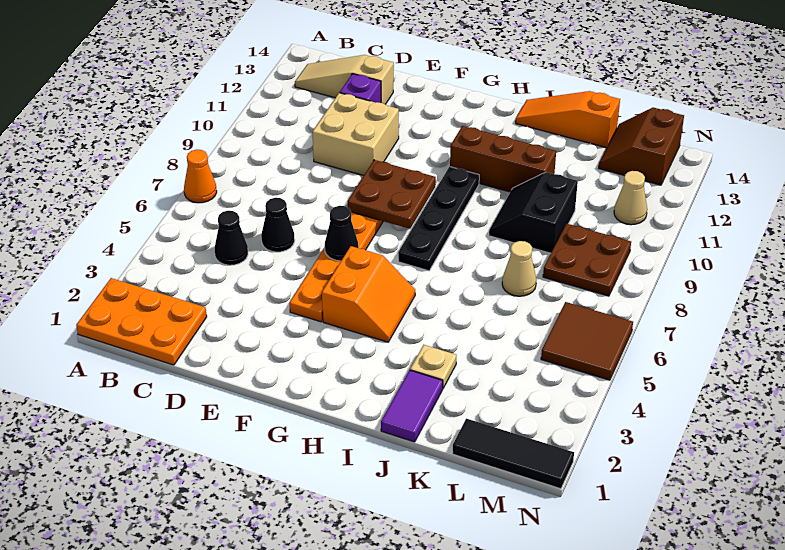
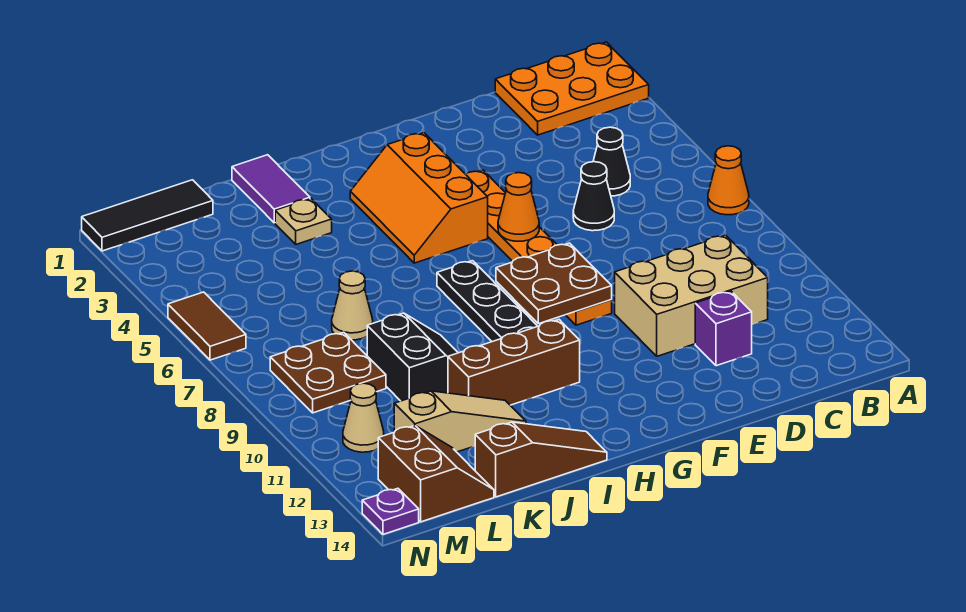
tan slope B13:D13 level 1 top D -> tan slope J12:L12 level 1 top L
tan brick D10:E11 level 1 -> tan brick C10:E11 level 1
black cone F6 level 2 -> orange cone F6 level 2
orange slope G4:H5 level 1 top G -> orange slope G3:H5 level 1 top G
orange slope I14:K14 level 1 top K -> brown slope I14:K14 level 1 top K
brown tile M5:N6 level 1 -> brown tile N5:N6 level 1
none -> purple plate N14 level 1

